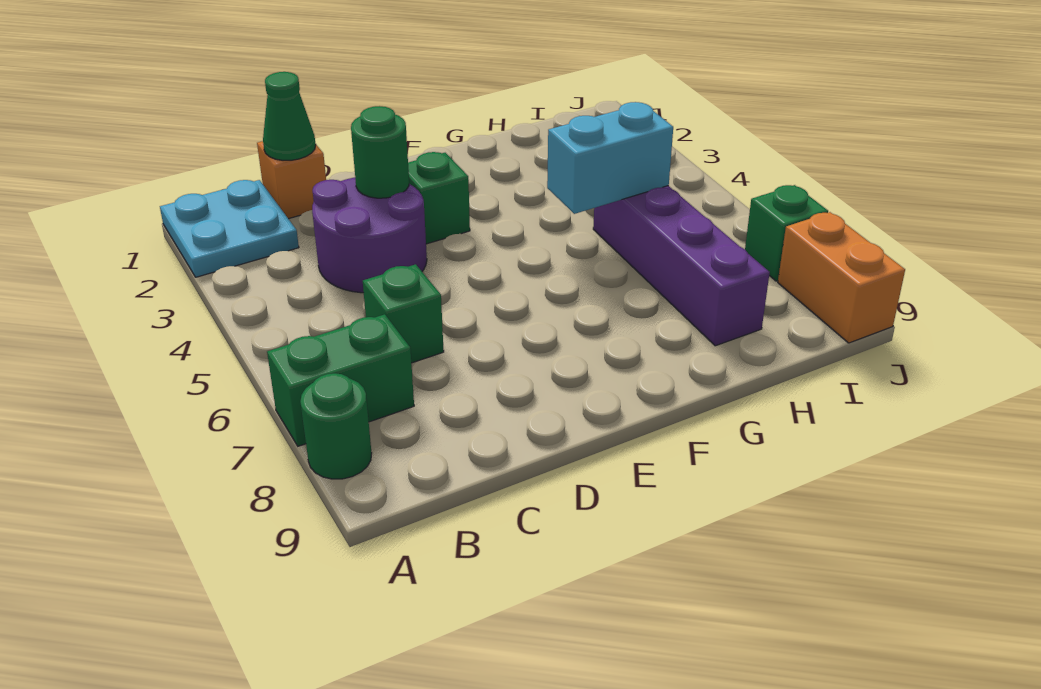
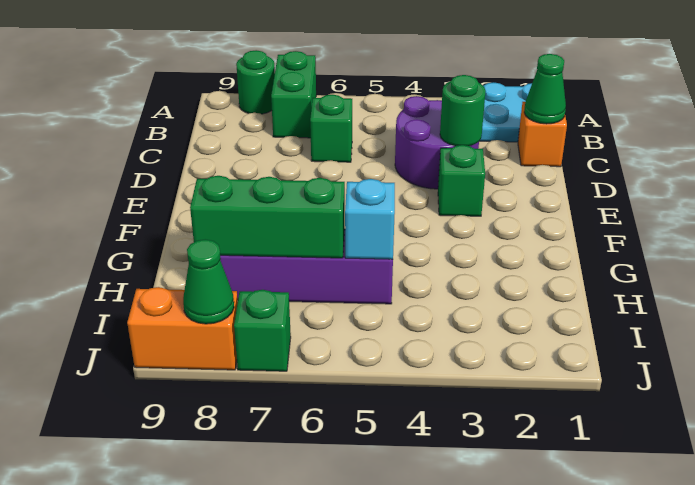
cyan brick G5:H5 level 2 -> cyan brick H5 level 2
none -> green brick H6:H8 level 2
none -> green cone J8 level 2

